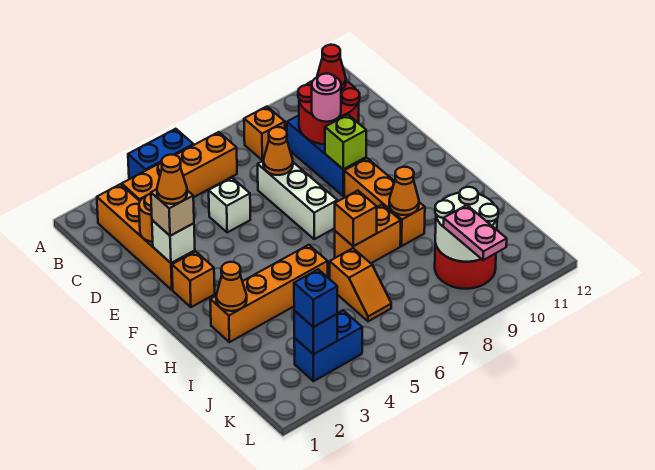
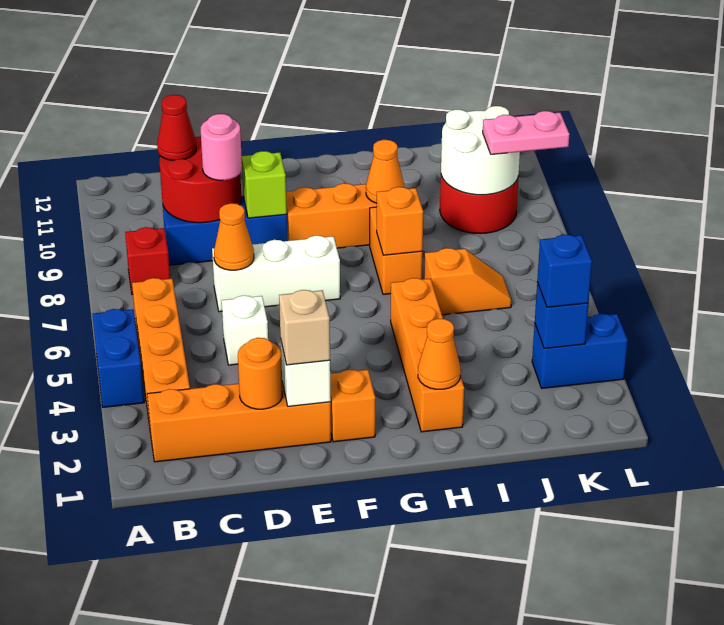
orange brick B8 level 1 -> red brick B8 level 1
orange cone E2 level 4 -> none
blue brick K3:K4 level 1 -> blue brick K3:L3 level 1

